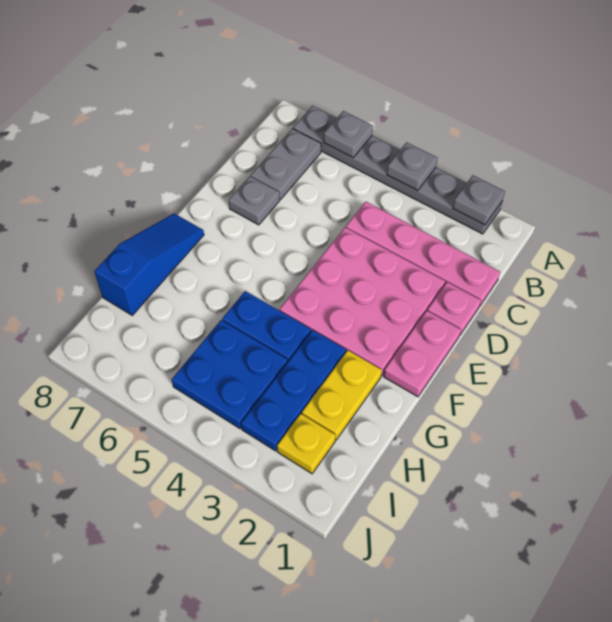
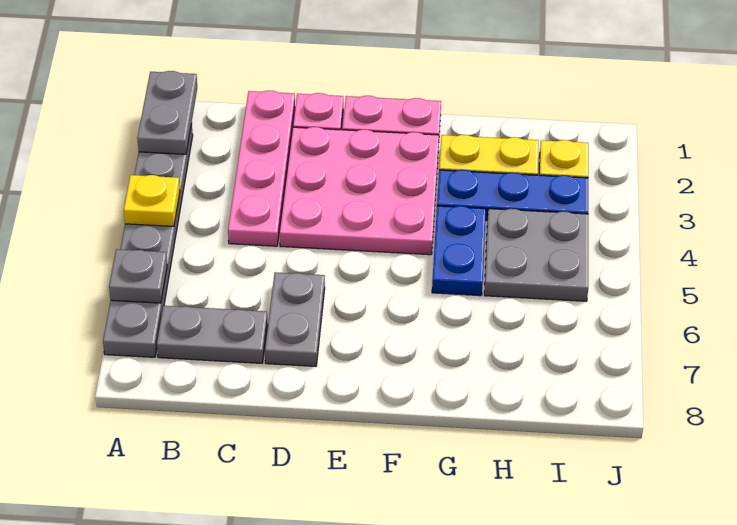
grey plate A2 level 2 -> grey plate A1:A2 level 2
grey plate A4 level 2 -> yellow plate A4 level 2
grey plate D7 level 1 -> grey plate D6:D7 level 1
blue slope F8:H8 level 1 top H -> none
blue plate H4:I5 level 1 -> grey plate H4:I5 level 1

